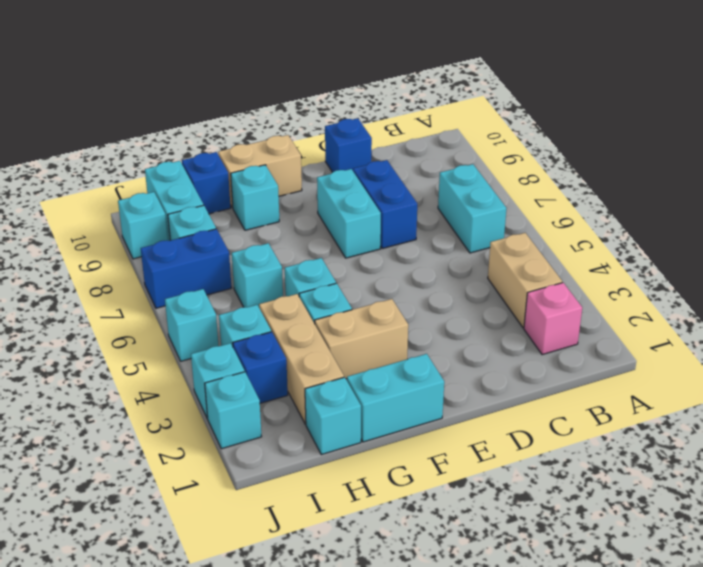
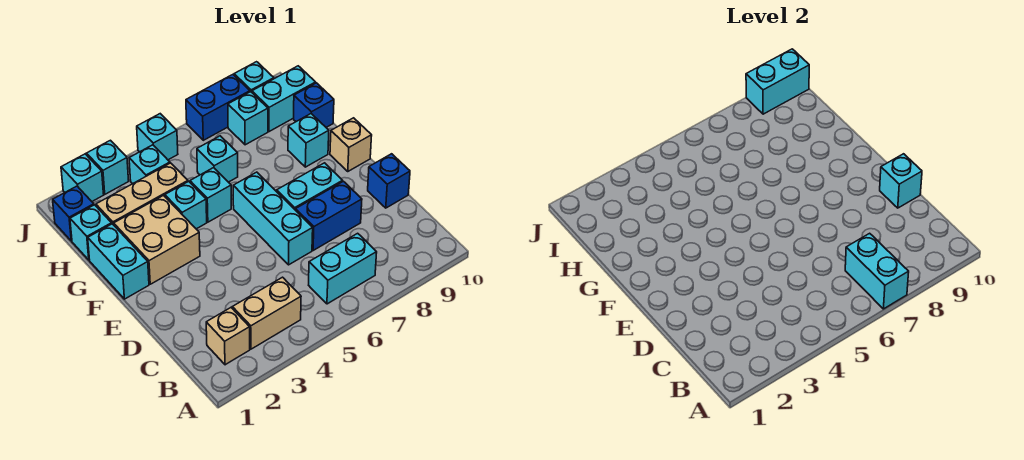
none -> cyan brick A7:B7 level 2
pink brick B2 level 1 -> tan brick B2 level 1
none -> cyan brick D6:F6 level 1
none -> cyan brick D10 level 2
tan brick F3:G3 level 1 -> tan brick F2:G3 level 1
tan brick F10:G10 level 1 -> tan brick F10 level 1
blue brick I3 level 1 -> blue brick I1 level 1
blue brick I7:J7 level 1 -> blue brick J7:J8 level 1
none -> cyan brick J9:J10 level 2

